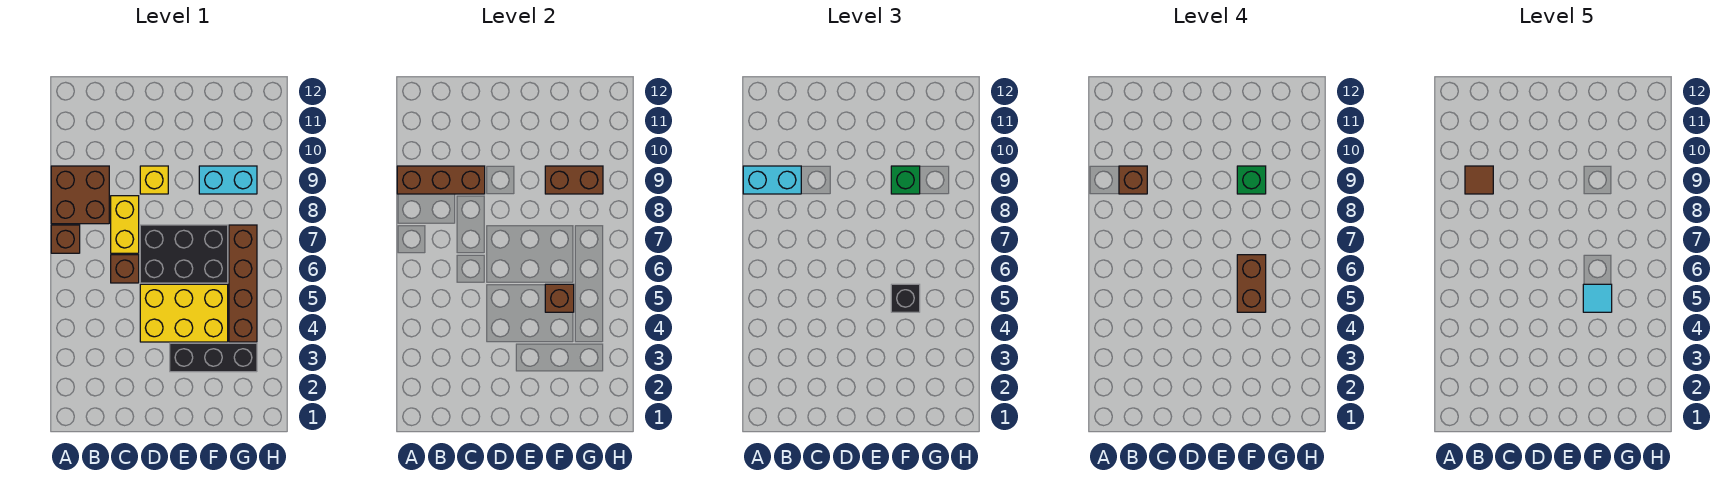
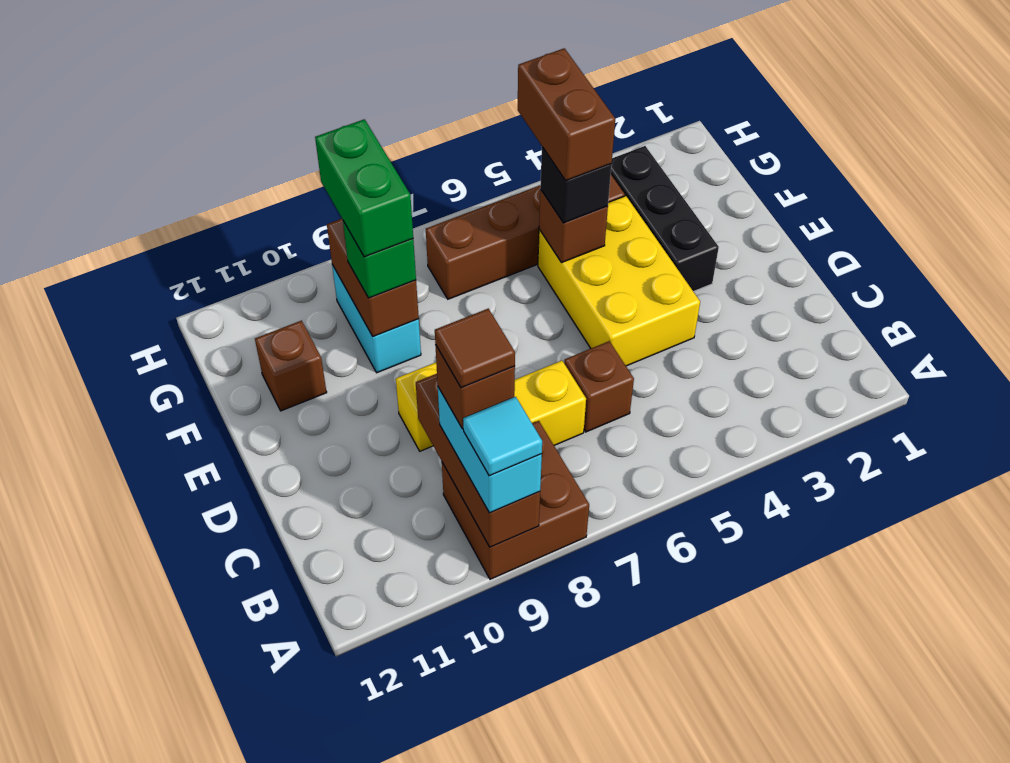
brown brick A7 level 1 -> brown brick F11 level 1
black brick D6:F7 level 1 -> none
brown brick F5:F6 level 4 -> brown brick F5:G5 level 4
cyan tile F5 level 5 -> cyan tile A9 level 4
green brick F9 level 4 -> green brick F9:G9 level 4

